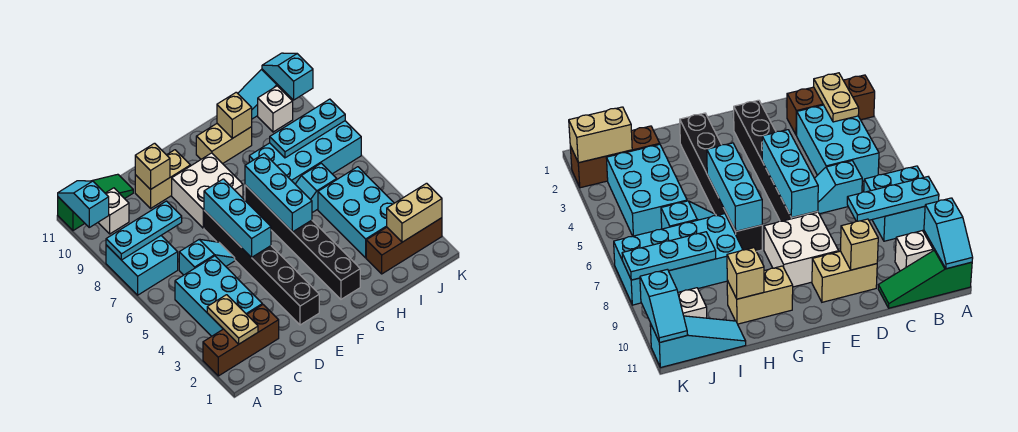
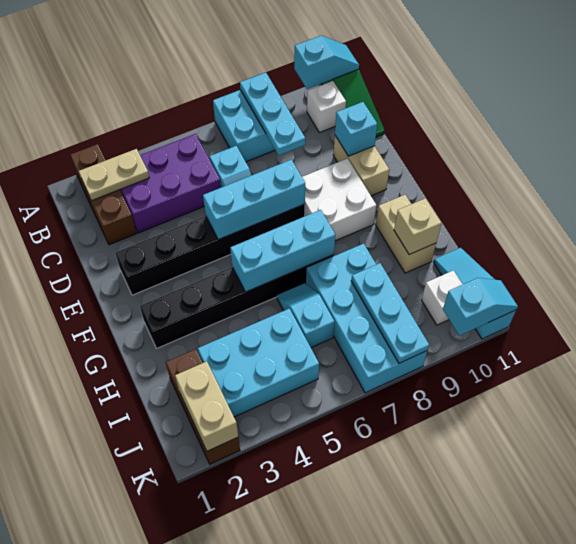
cyan brick B3:C5 level 1 -> purple brick B3:C5 level 1
tan brick D10 level 2 -> cyan brick D10 level 2

